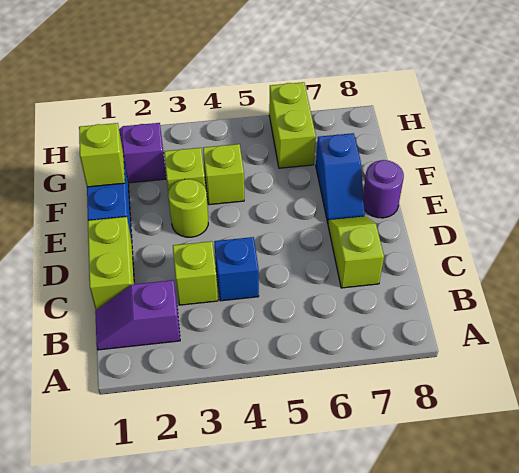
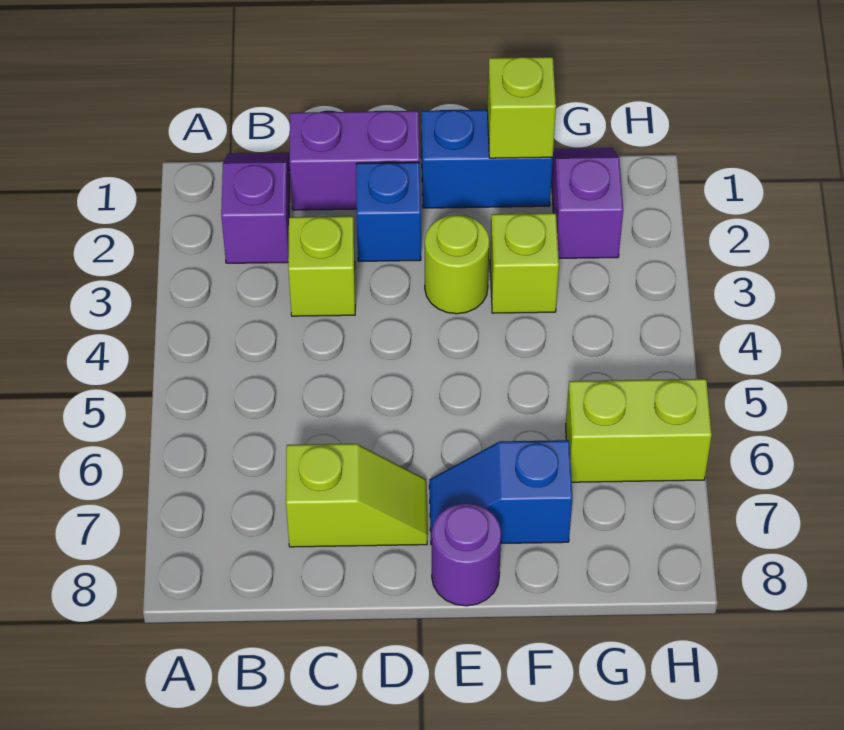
lime brick C1:D1 level 1 -> purple brick C1:D1 level 1
blue brick C4 level 1 -> blue brick D2 level 1
lime brick F4 level 1 -> none

